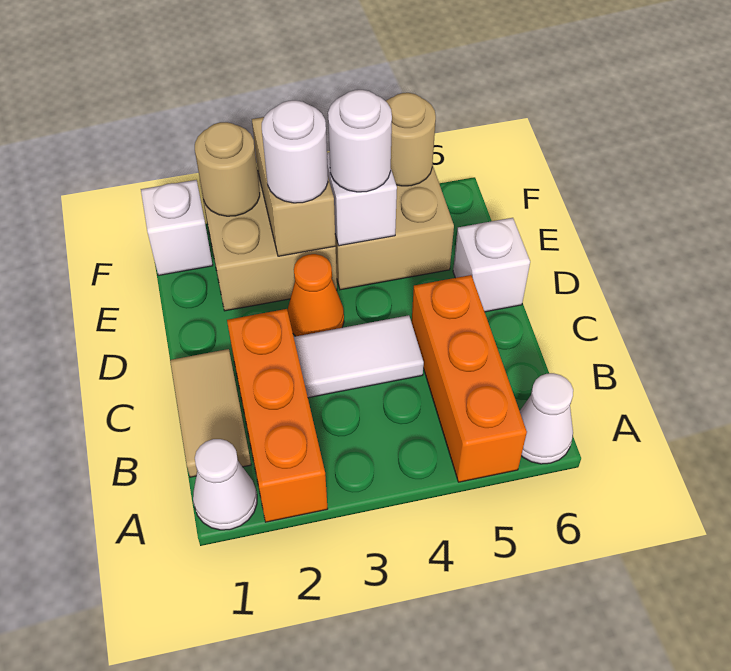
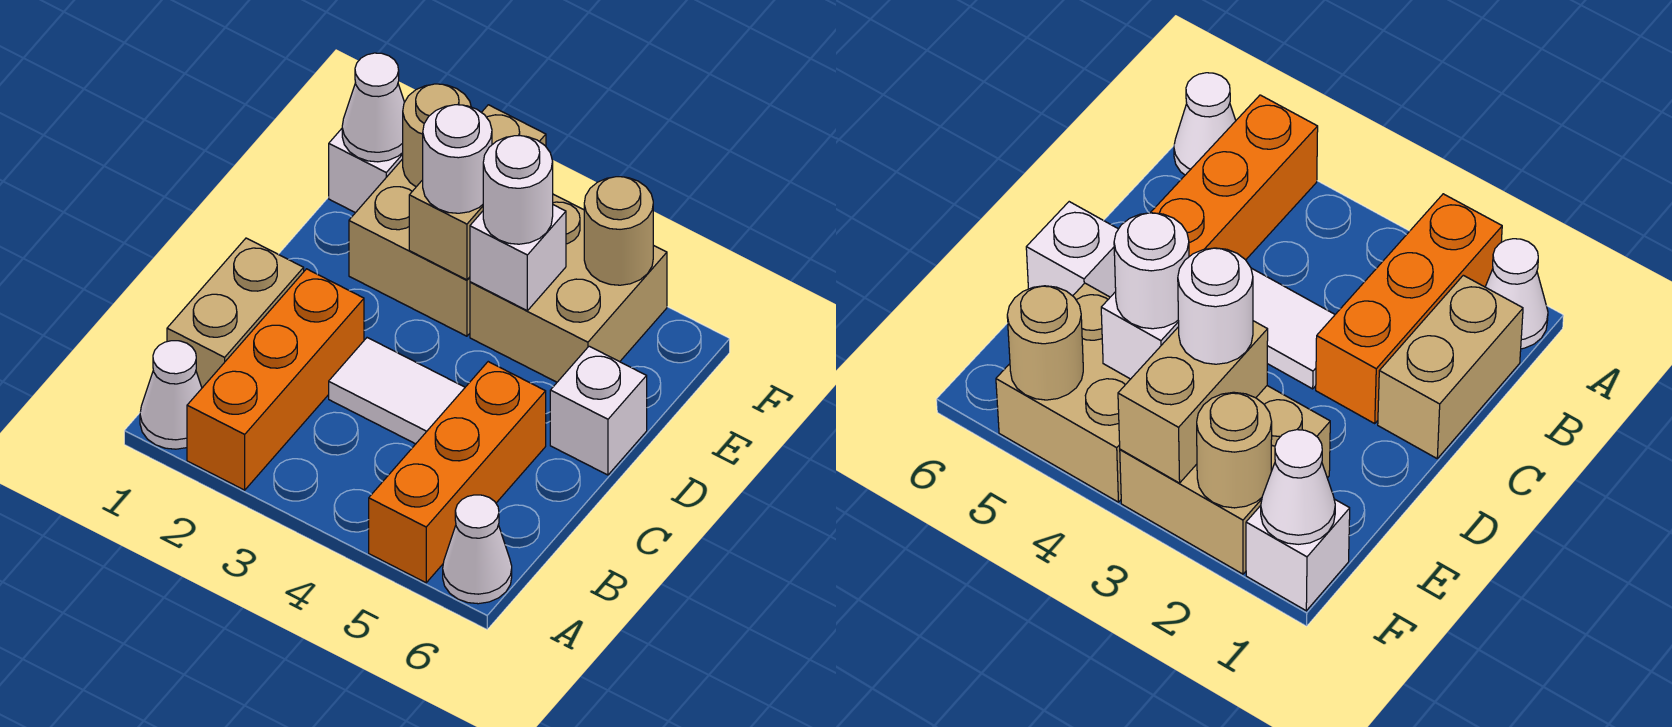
tan tile B1:C1 level 1 -> tan brick B1:C1 level 1
orange cone D3 level 1 -> none
none -> white cone F1 level 2

